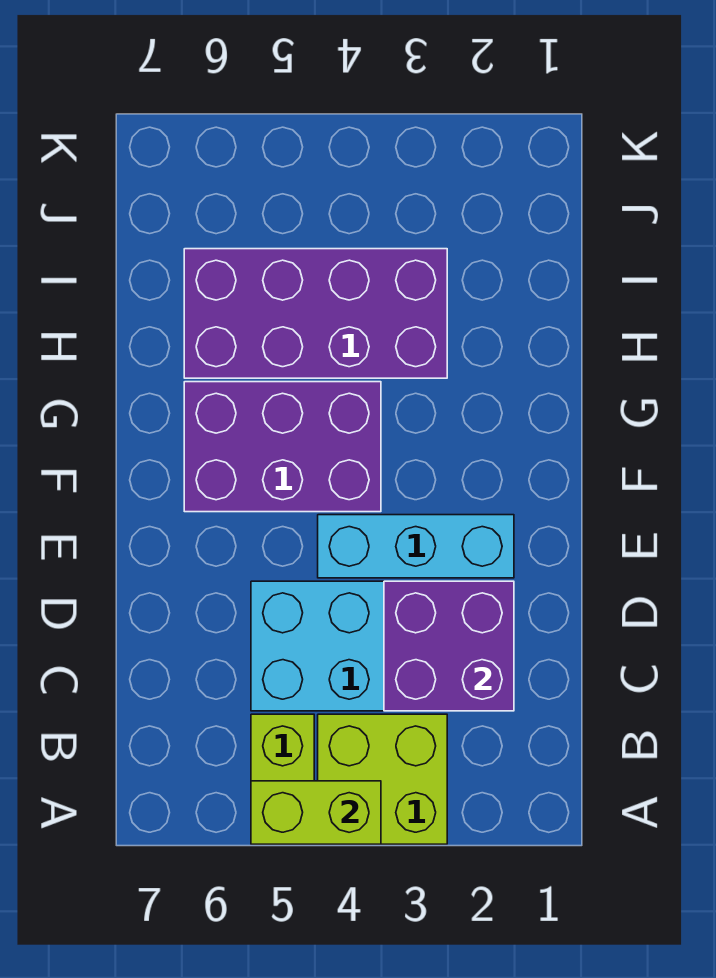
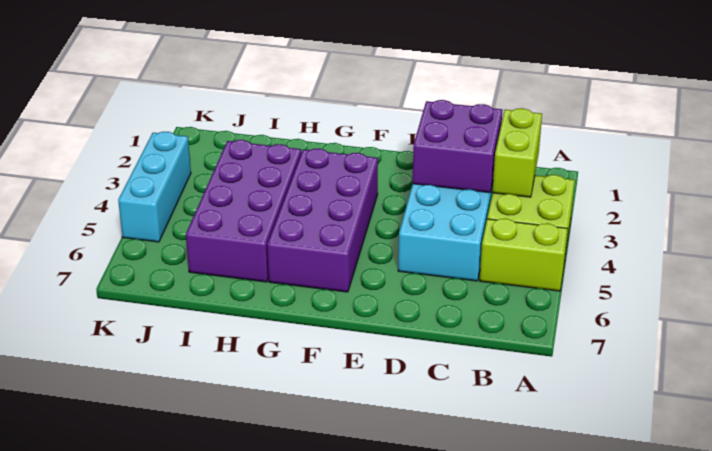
lime brick A4:A5 level 2 -> lime brick B2:B3 level 2
cyan brick E2:E4 level 1 -> cyan brick K3:K5 level 1
purple brick F4:G6 level 1 -> purple brick F3:G6 level 1

